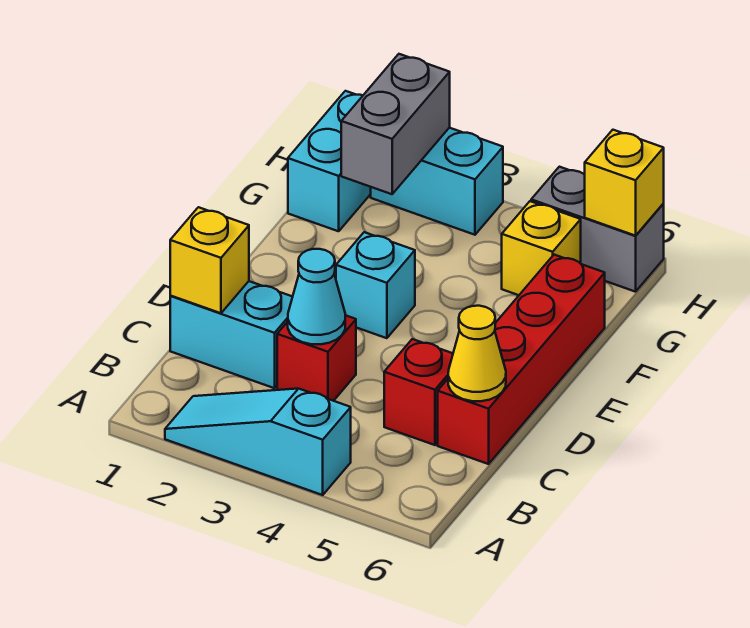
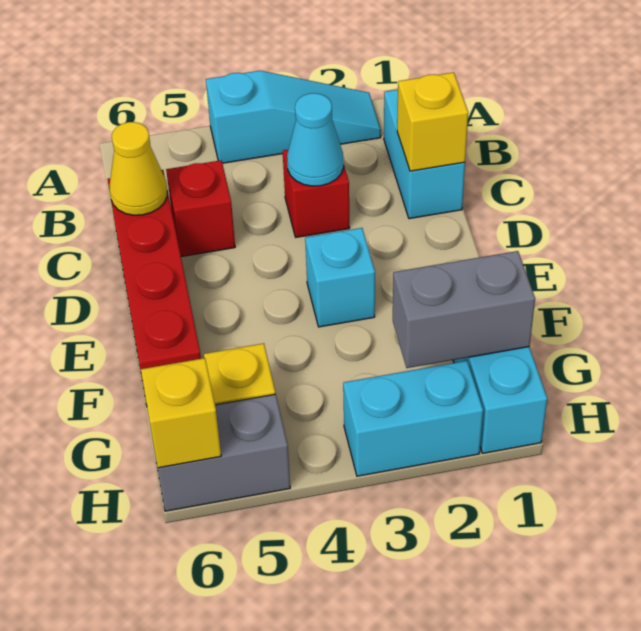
cyan brick C1:C2 level 1 -> cyan brick B1:C1 level 1
grey brick G2:H2 level 2 -> grey brick G1:G2 level 2

